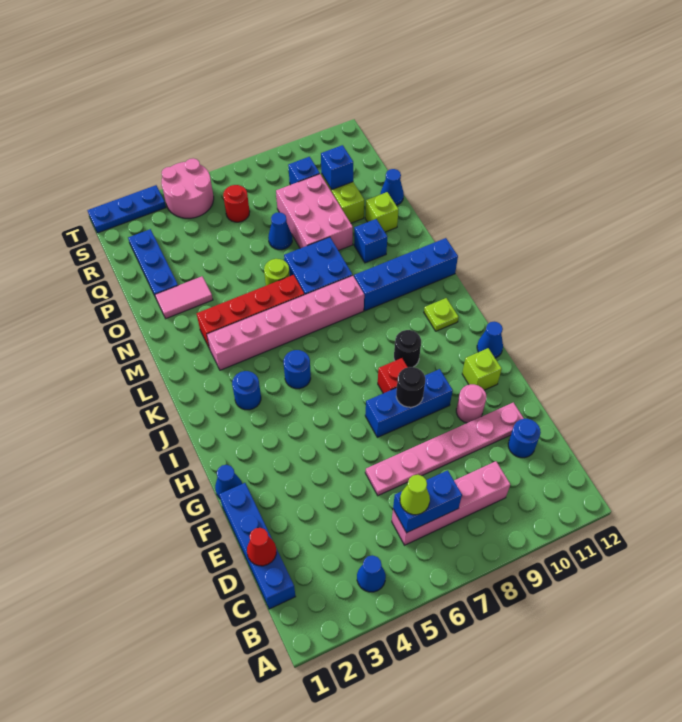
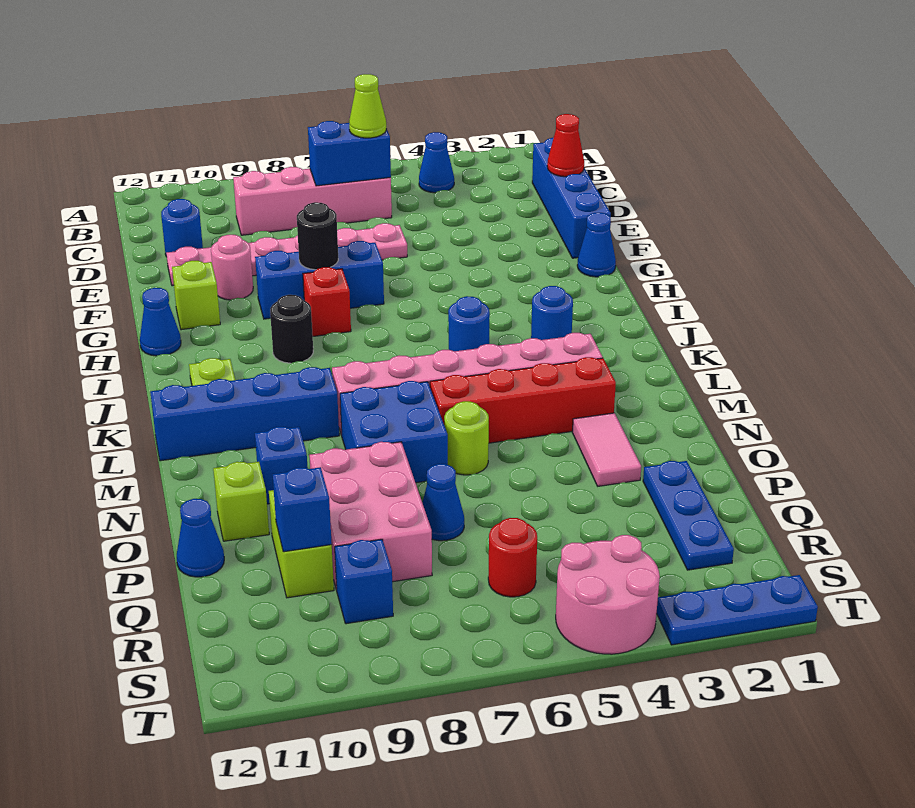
pink tile O2:O3 level 1 -> pink tile N3:O3 level 1

